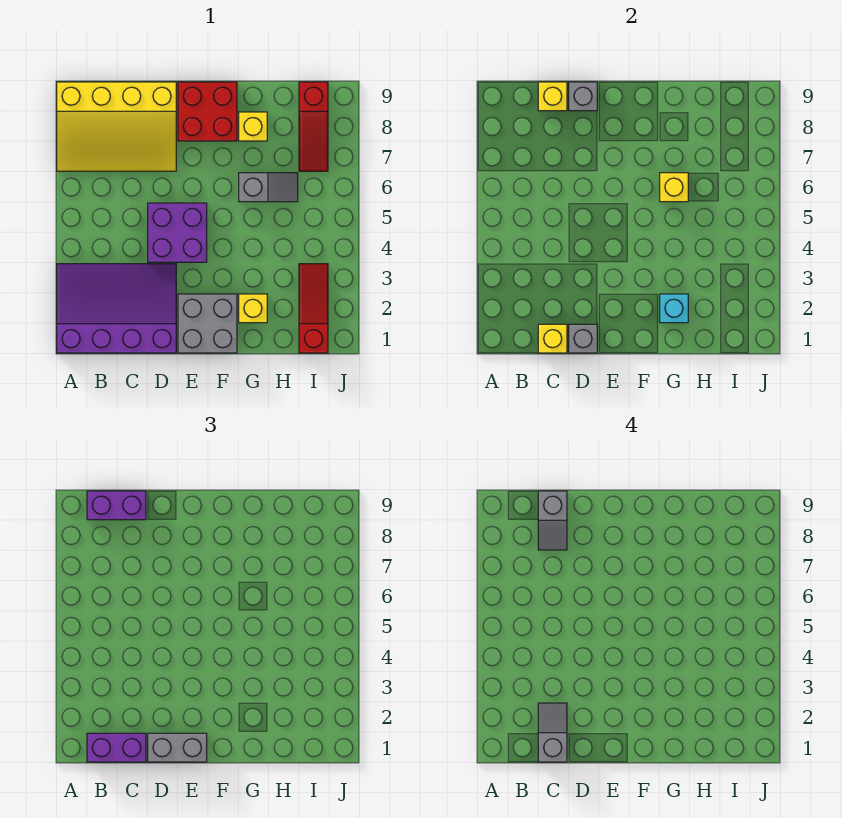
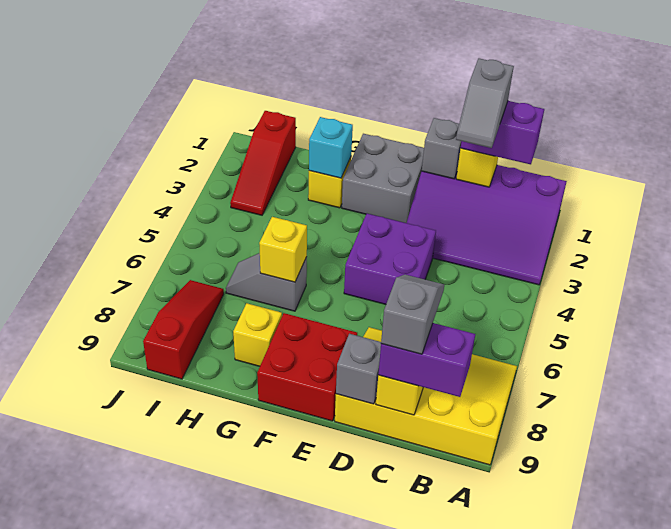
grey brick D1:E1 level 3 -> none

